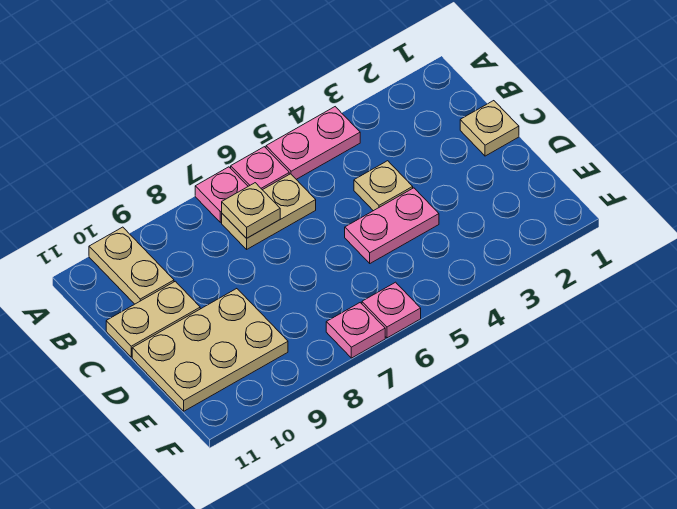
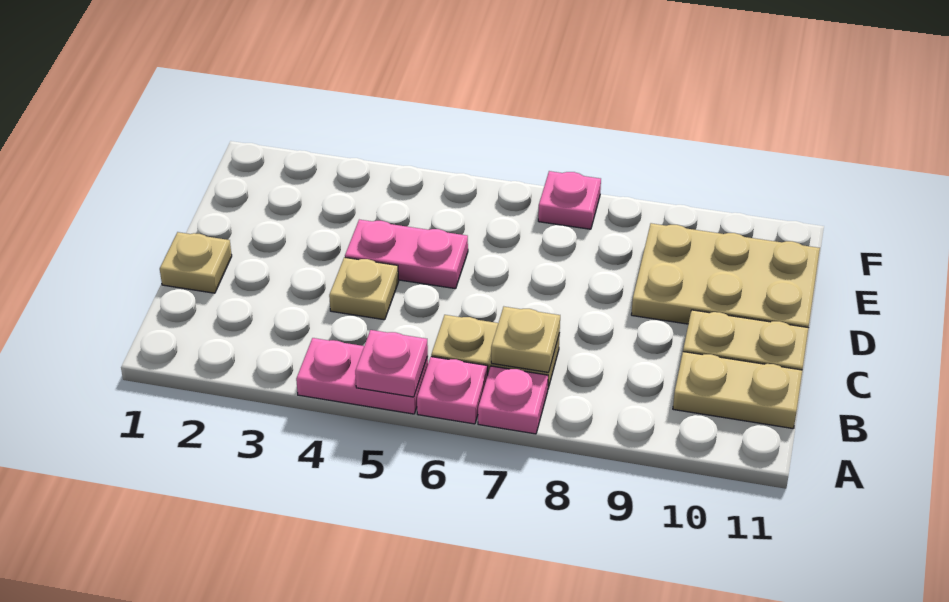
tan plate A10:B10 level 1 -> tan plate B10:B11 level 1
pink plate F6 level 1 -> pink plate A5 level 2

